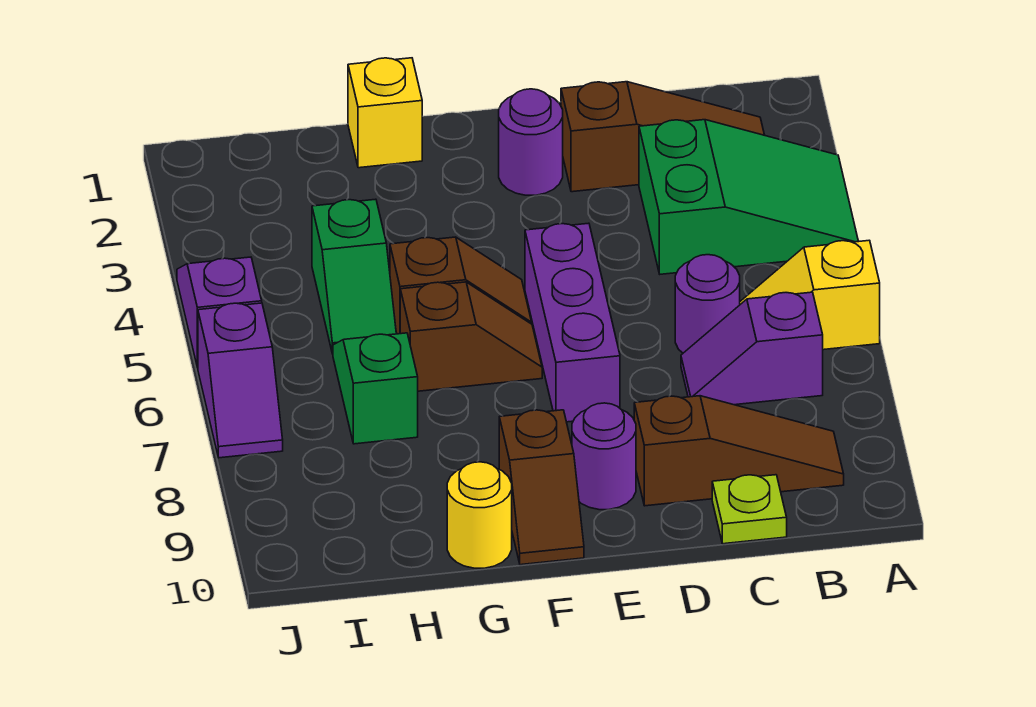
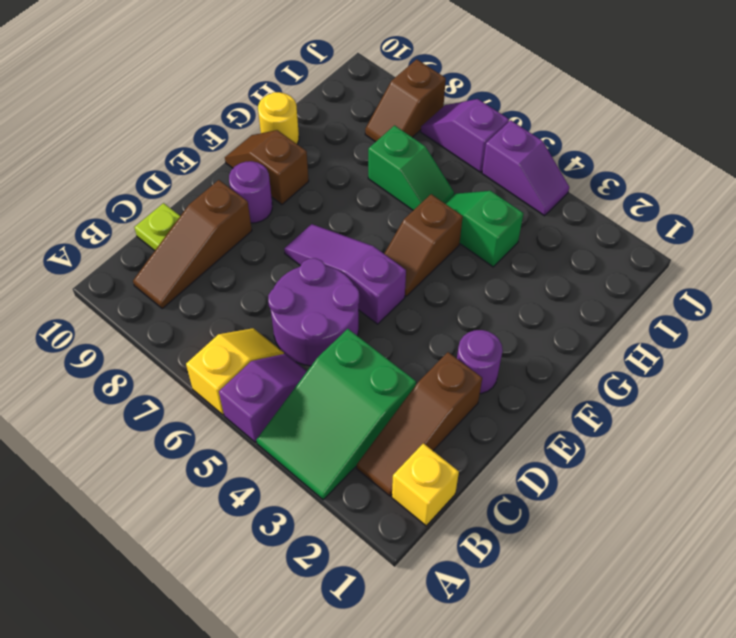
purple slope B7:C7 level 1 top B -> purple slope A5:B5 level 1 top A
purple round brick C6 level 1 -> purple round brick C5:D6 level 1
purple brick E5:E7 level 1 -> purple slope E5:E7 level 1 top 5
brown slope F6:G6 level 1 top G -> brown slope I8:J8 level 1 top J
yellow brick G1 level 1 -> yellow brick B1 level 1

